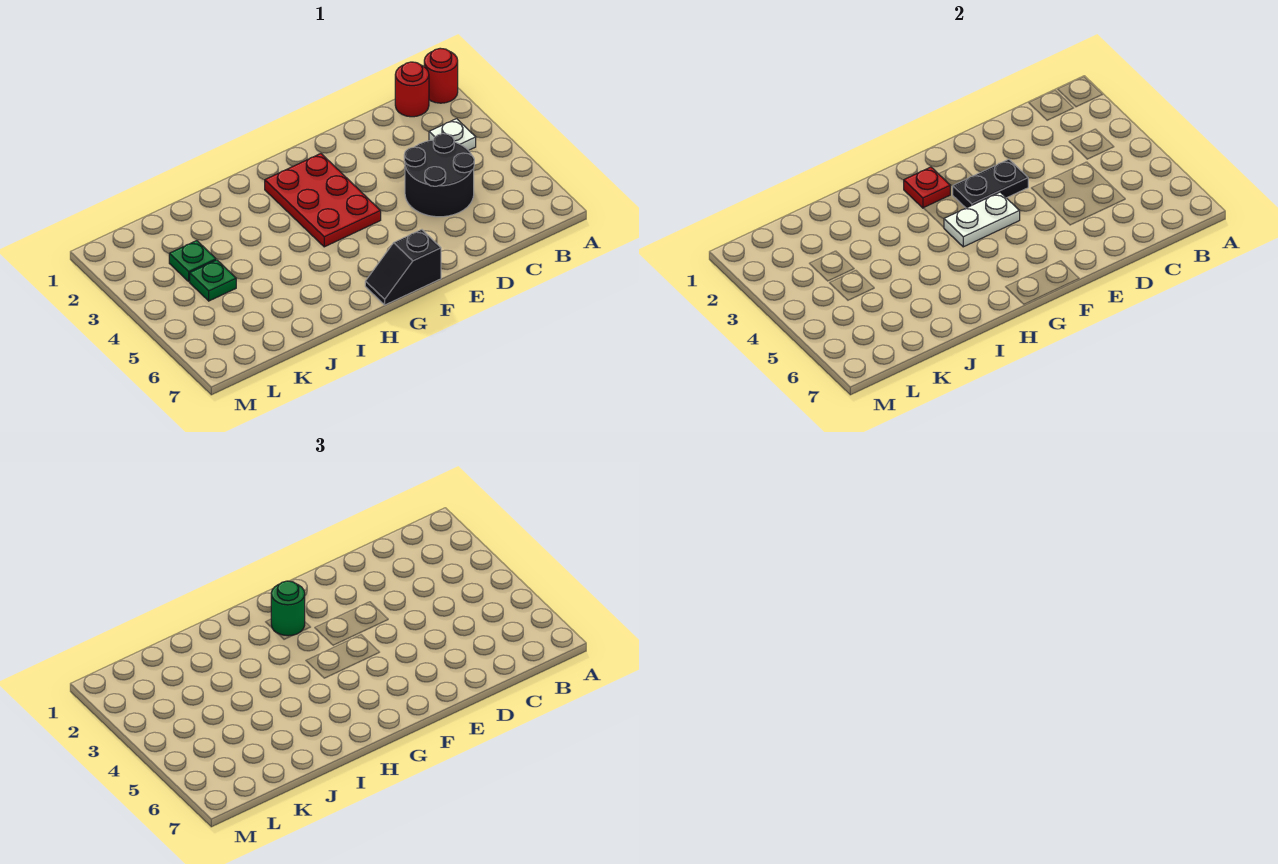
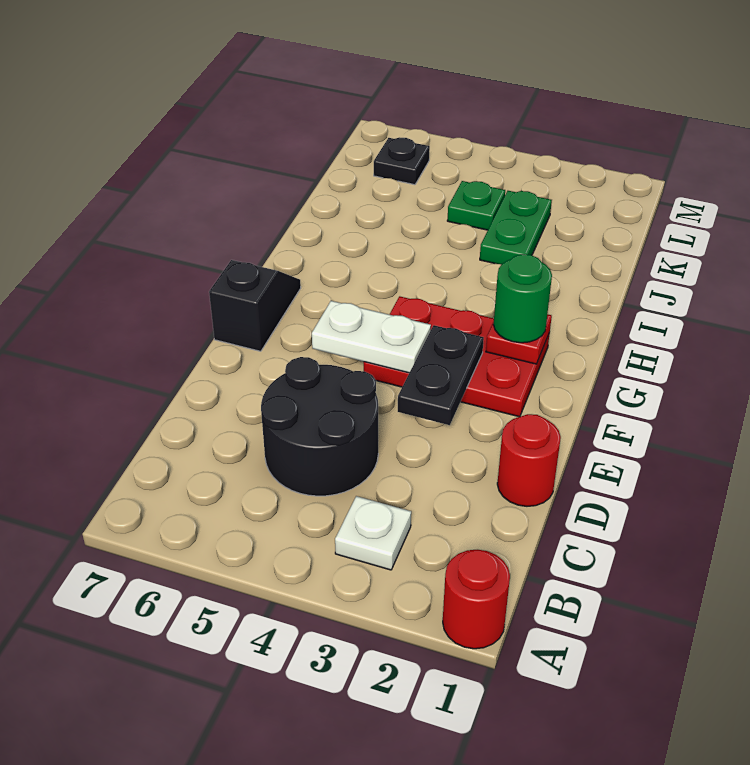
red round brick B1 level 1 -> red round brick D1 level 1
white plate F4:G4 level 2 -> white plate F4:F5 level 2
green plate K3 level 1 -> green plate J3:K3 level 1
none -> black plate L6 level 1

